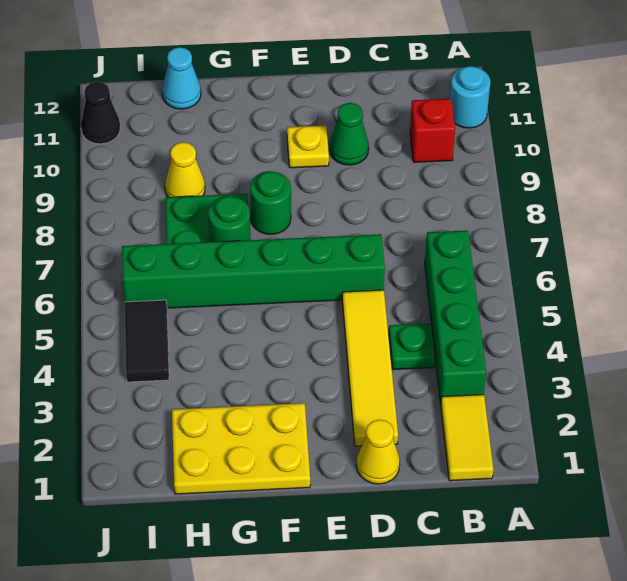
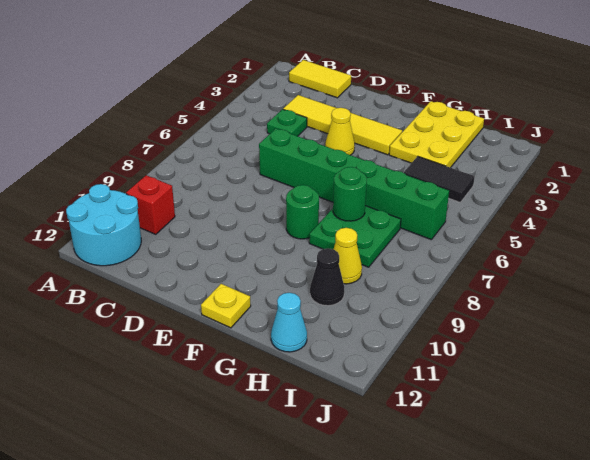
cyan round brick A11 level 1 -> cyan round brick A11:B12 level 1
yellow tile B1:B2 level 1 -> yellow tile B1:C1 level 1
green brick B3:B6 level 1 -> none
yellow cone D1 level 1 -> yellow cone E4 level 1
yellow tile D2:D5 level 1 -> yellow tile C3:F3 level 1
green cone D10 level 1 -> none
yellow plate E10 level 1 -> yellow plate F12 level 1
yellow plate F1:H2 level 1 -> yellow plate G1:H3 level 1
black tile I4:I5 level 1 -> black tile H4:I4 level 1
black cone J11 level 1 -> black cone H10 level 1

